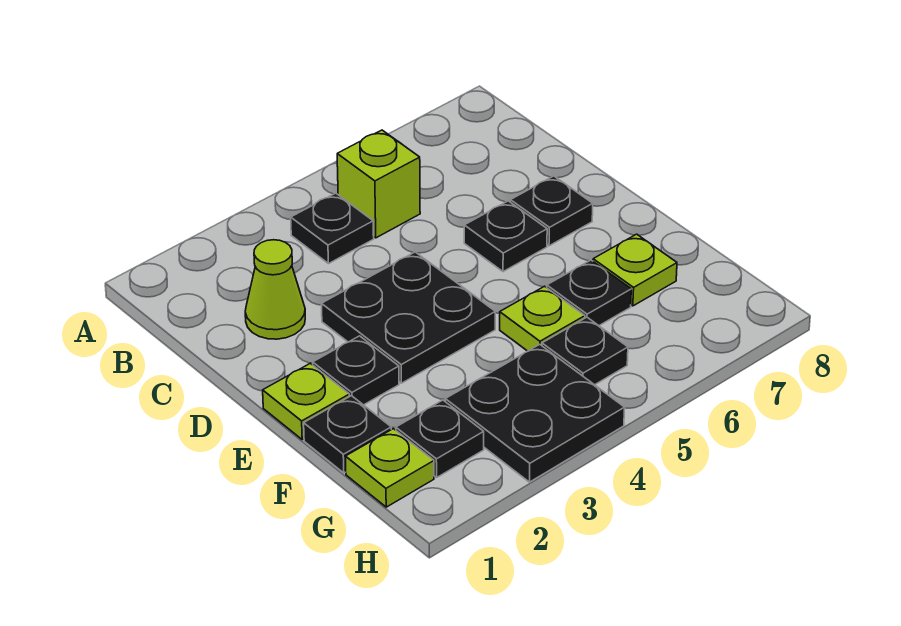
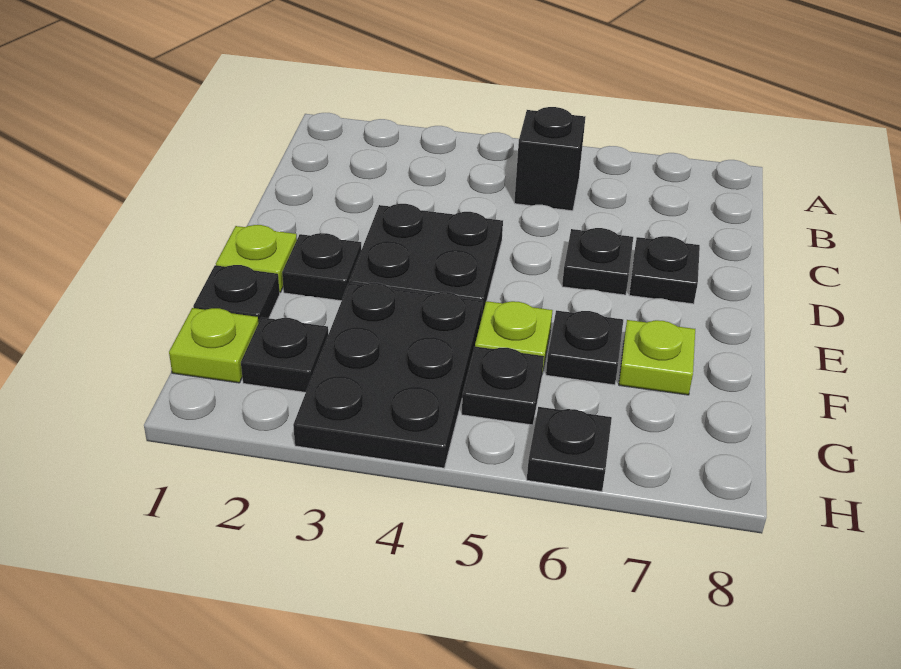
black plate B4 level 1 -> black plate H6 level 1
lime brick B5 level 1 -> black brick B5 level 1
lime cone C2 level 1 -> none
black plate G3:H4 level 1 -> black plate F3:H4 level 1

